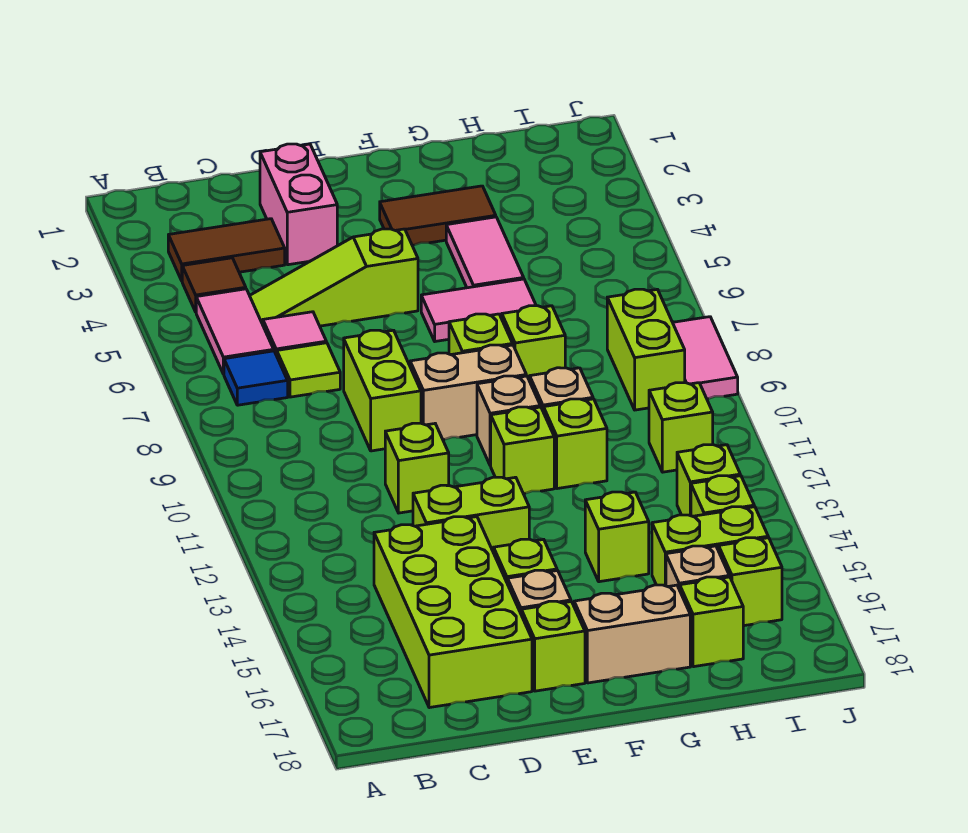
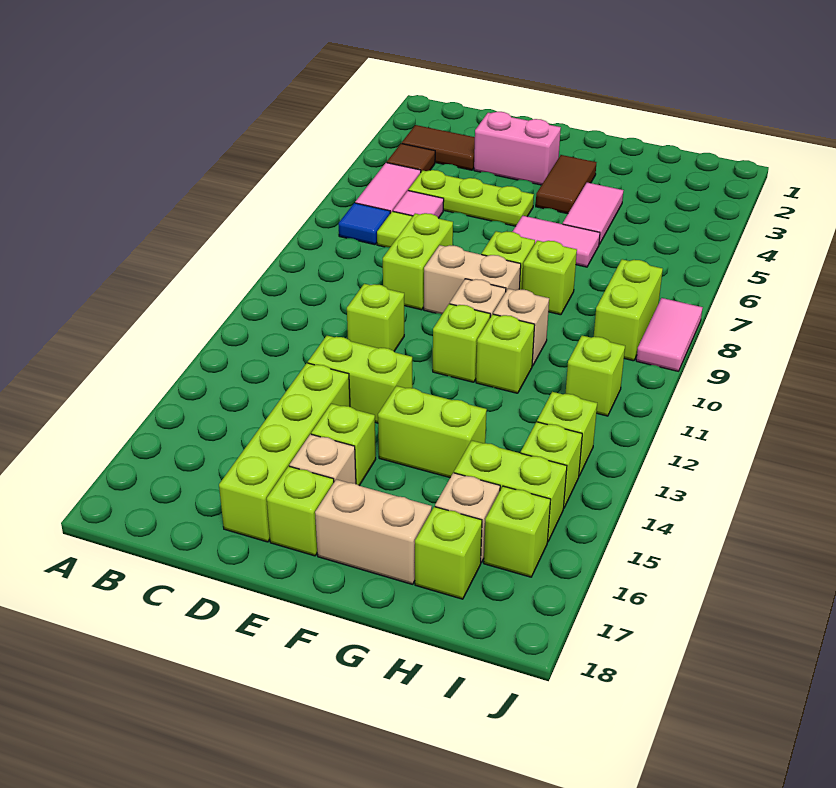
lime slope C5:E5 level 1 top E -> lime plate C5:E5 level 1
lime brick C14:D17 level 1 -> lime brick D14:D17 level 1
pink brick D2:D3 level 1 -> pink brick D3:E3 level 1
brown tile F3:G3 level 1 -> brown tile F3:F4 level 1
lime brick G14 level 1 -> lime brick F14:G14 level 1

